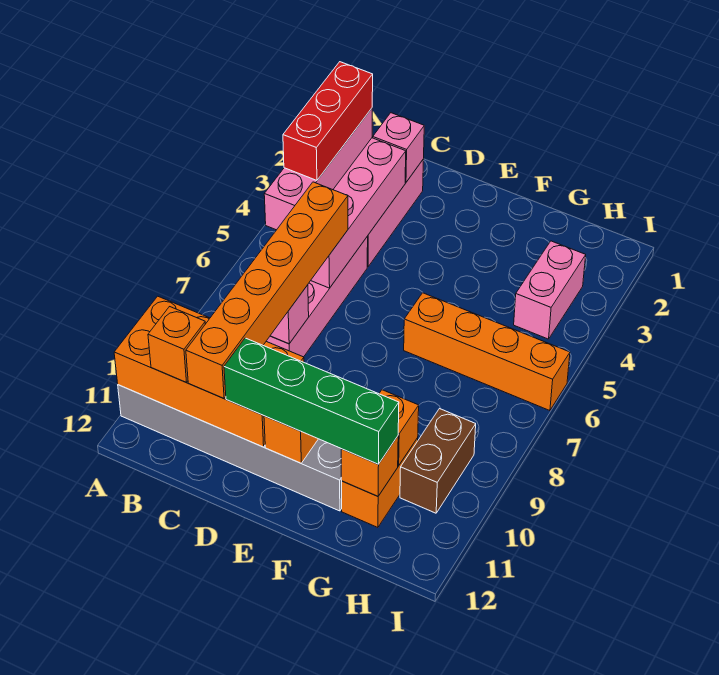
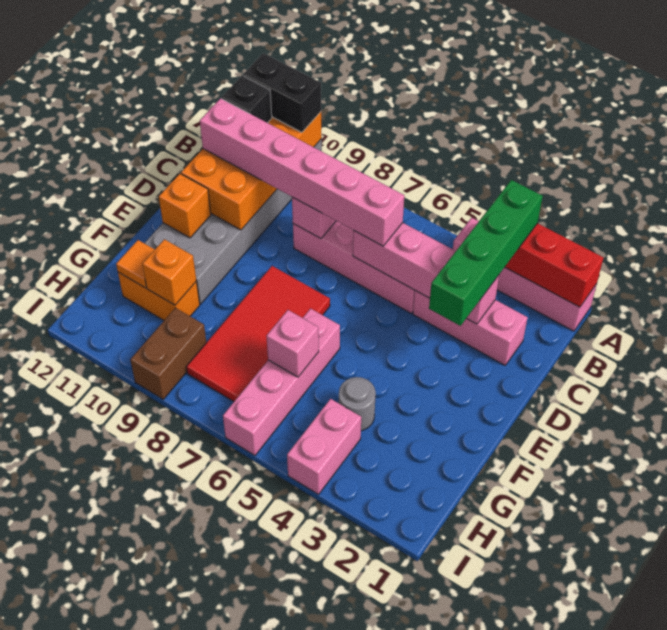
none -> black brick A10:A11 level 3
orange brick B11 level 3 -> black brick B11 level 3
pink brick C2 level 2 -> pink brick G6 level 2
orange brick C6:C11 level 3 -> pink brick C6:C11 level 3
green brick D11:G11 level 3 -> green brick A3:D3 level 3
none -> red tile E7:H8 level 1
orange brick F6:I6 level 1 -> pink brick F6:I6 level 1
none -> grey round brick G4 level 1
orange brick G11 level 2 -> orange tile G11 level 2
pink brick H3:H4 level 1 -> pink brick H4:I4 level 1
brown brick H9:H10 level 1 -> brown brick H9:I9 level 1

